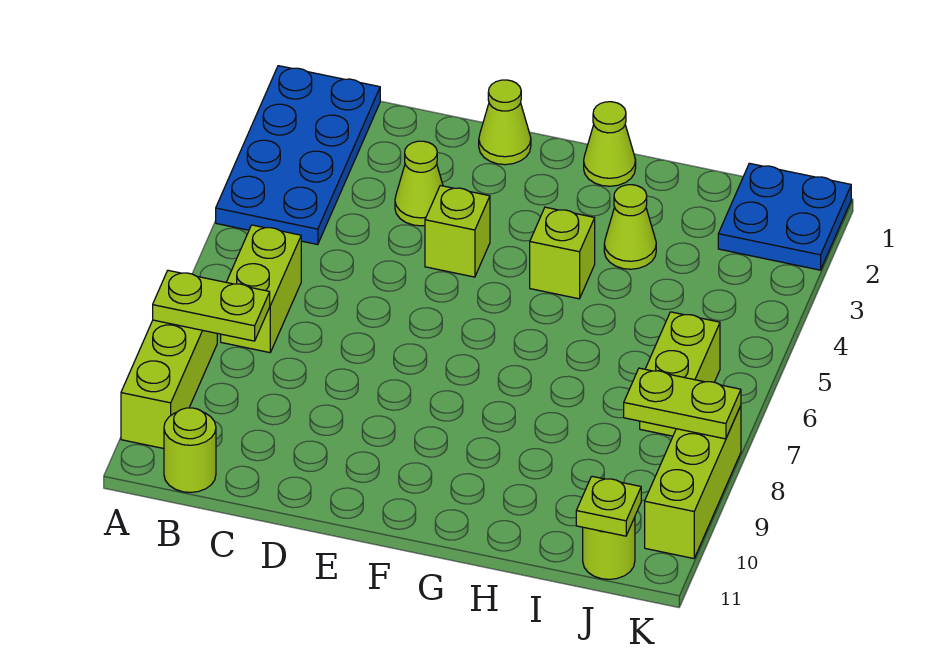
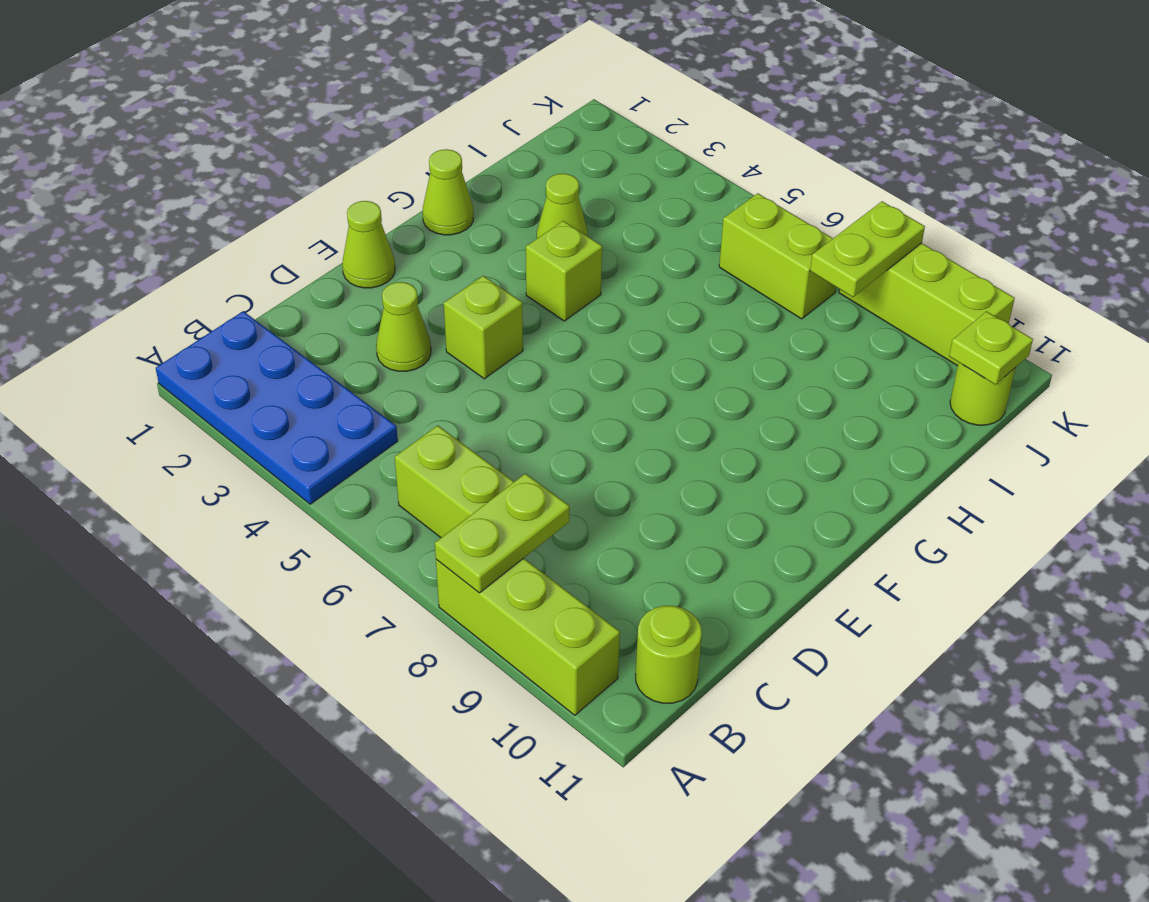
blue plate J1:K2 level 1 -> none

